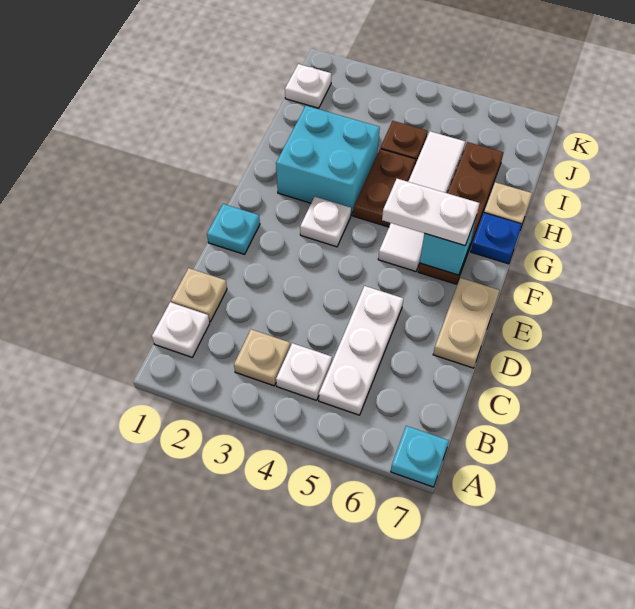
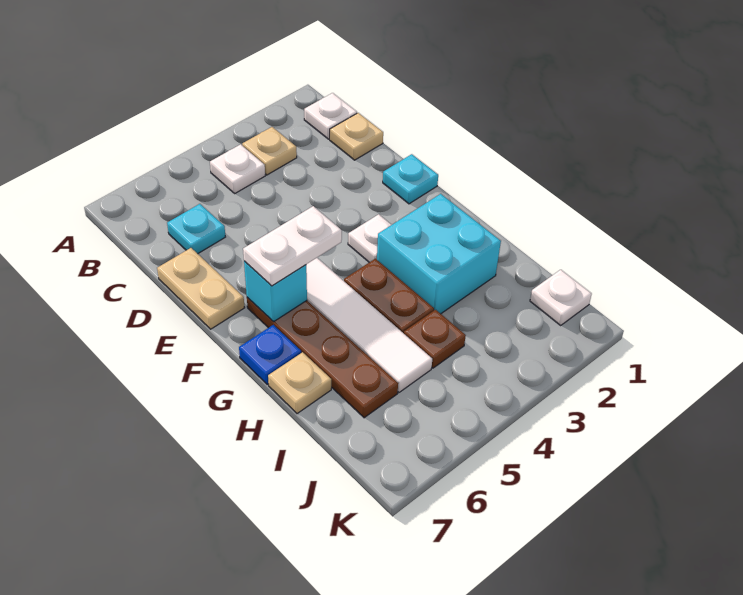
cyan plate A7 level 1 -> cyan plate C6 level 1
white plate B5:D5 level 1 -> none

